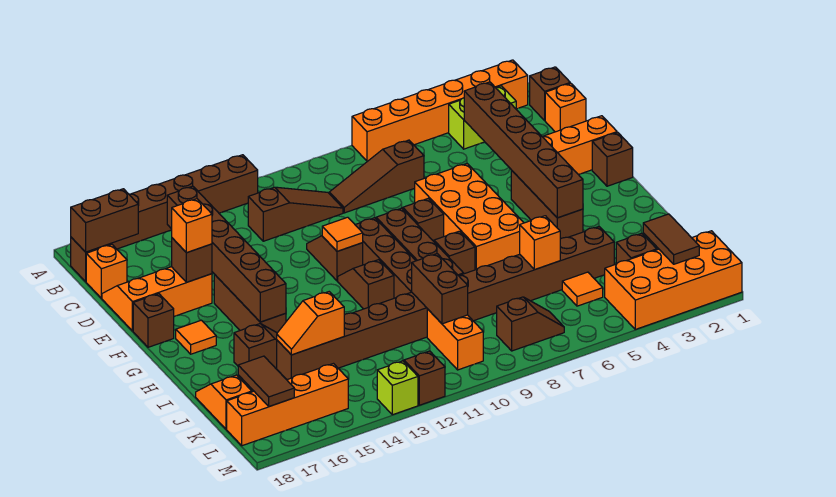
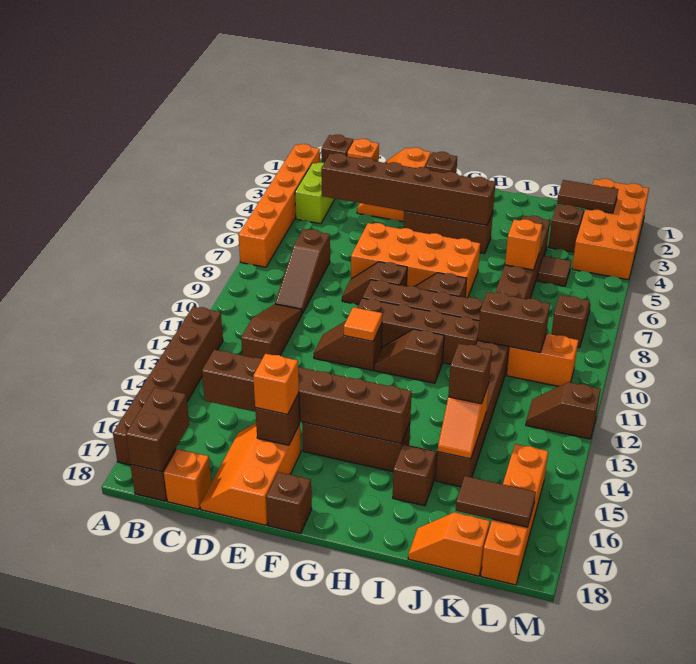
orange tile G17 level 1 -> none
none -> brown brick J14 level 3
orange tile K5 level 1 -> brown tile K5 level 1
lime brick M13 level 1 -> none

